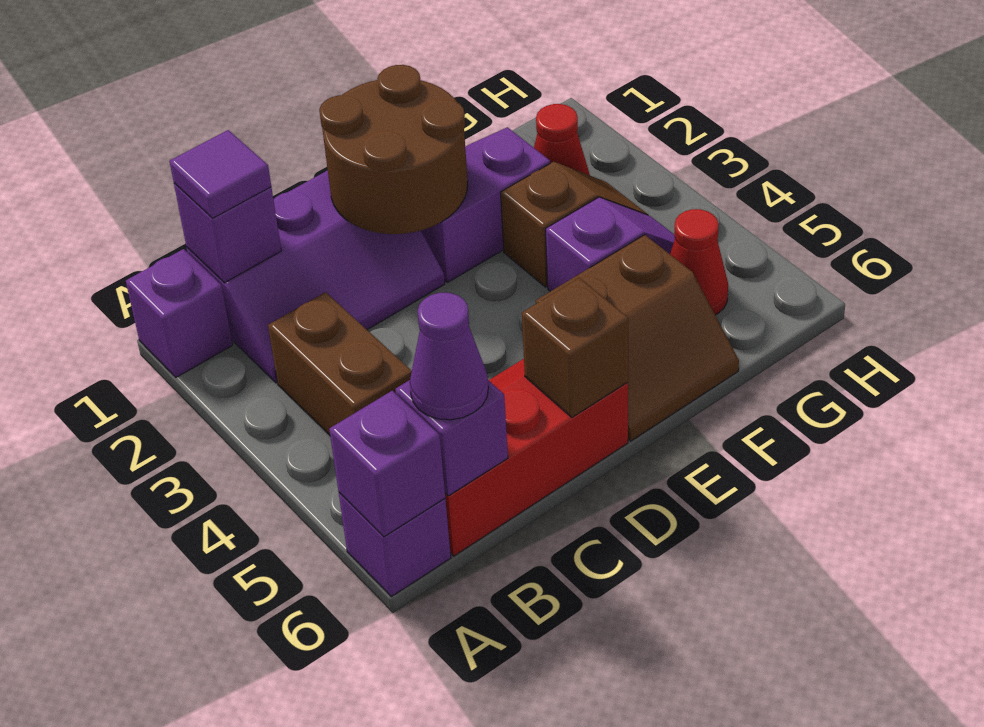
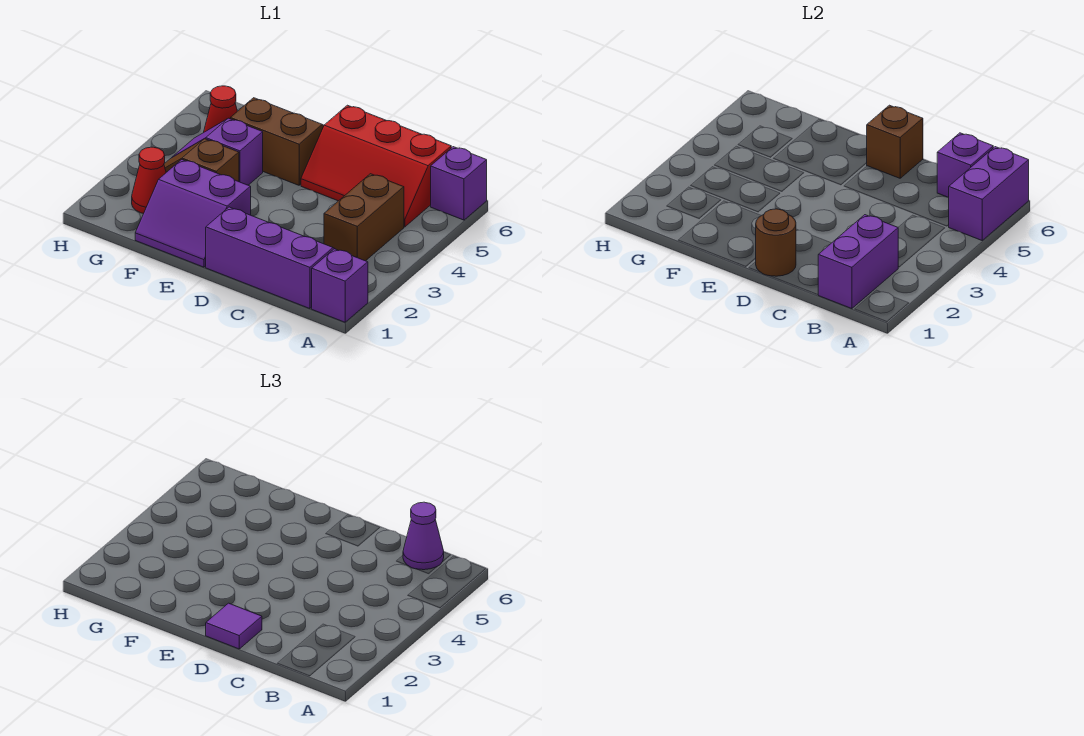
purple brick A6 level 2 -> purple brick A5:A6 level 2
purple brick B1 level 2 -> purple brick B1:B2 level 2
purple tile B1 level 3 -> purple tile D1 level 3
brown round brick D1:E2 level 2 -> brown round brick D1 level 2

